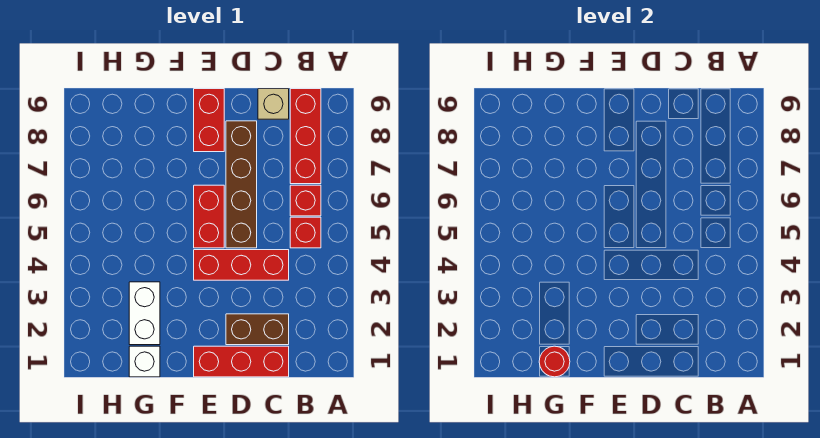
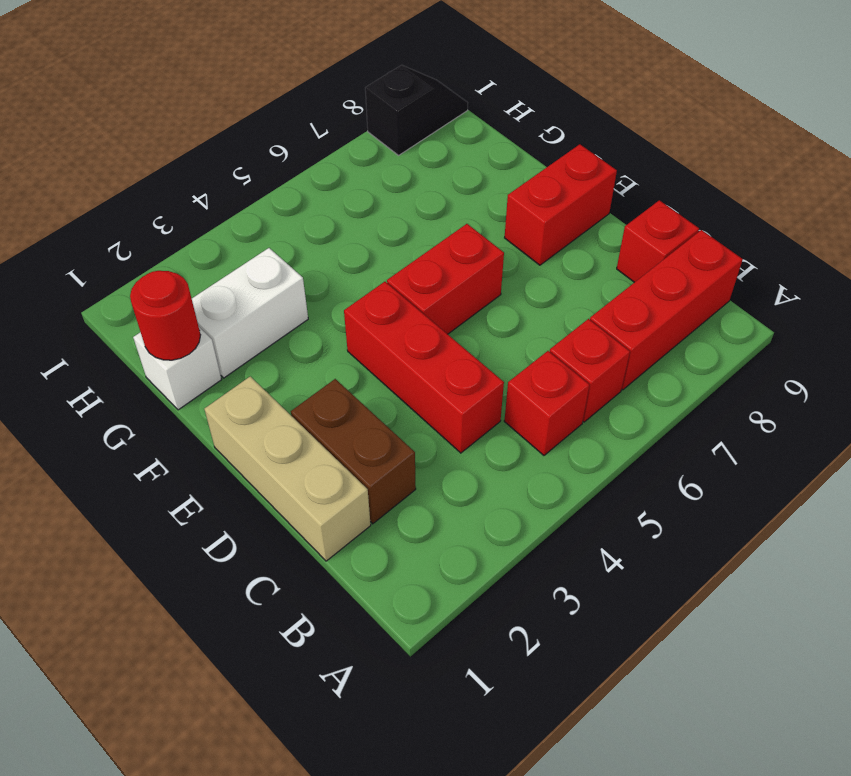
red brick C1:E1 level 1 -> tan brick C1:E1 level 1
tan brick C9 level 1 -> red brick C9 level 1
brown brick D5:D8 level 1 -> none
none -> black slope I8:I9 level 1 top 8

